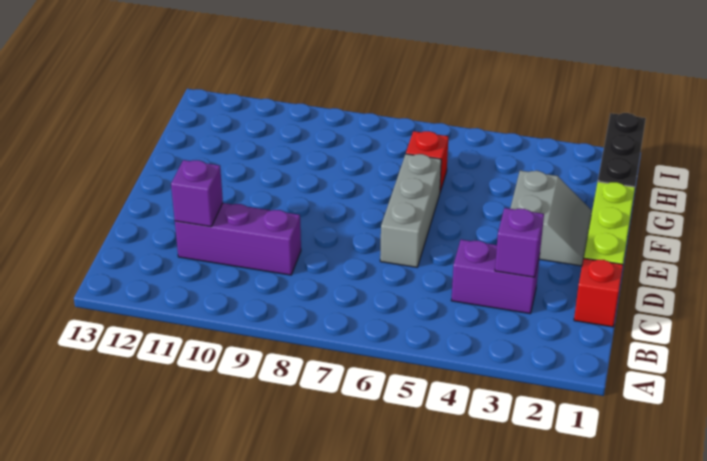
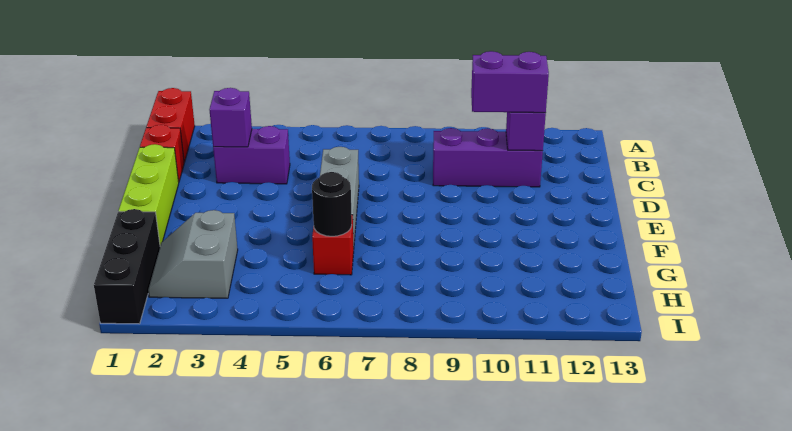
none -> red brick A1:B1 level 1
none -> purple brick C10:C11 level 3
grey slope E2:F3 level 1 top 3 -> grey slope G2:H3 level 1 top 3
none -> black round brick G6 level 2

